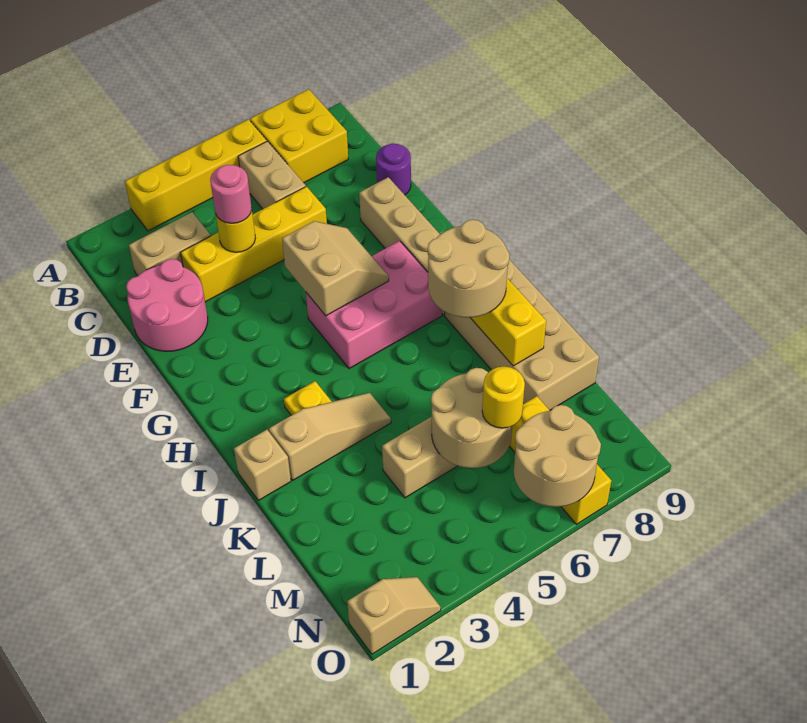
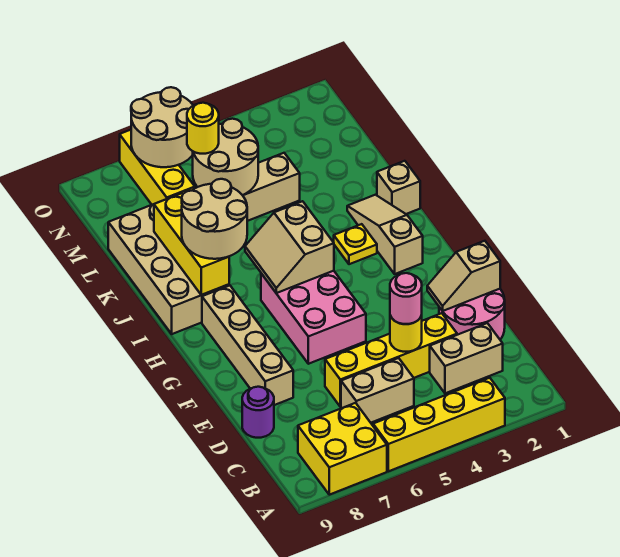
tan brick B6:C6 level 1 -> tan brick C5:C6 level 1
tan slope F5:G6 level 2 top 5 -> tan slope H5:I6 level 2 top 5
pink brick G5:H7 level 1 -> pink brick F5:H6 level 1
tan slope J2:J4 level 1 top 2 -> tan slope H2:J2 level 1 top H
tan slope O1:O2 level 1 top 1 -> tan slope E1:E2 level 2 top 1

